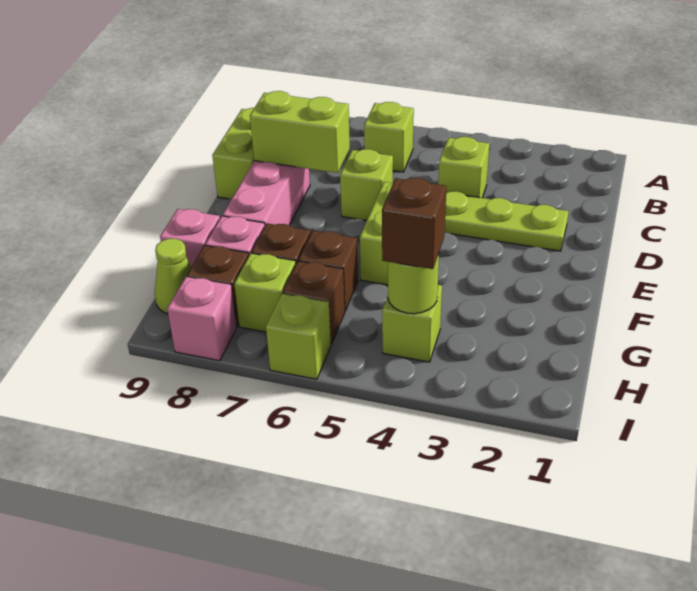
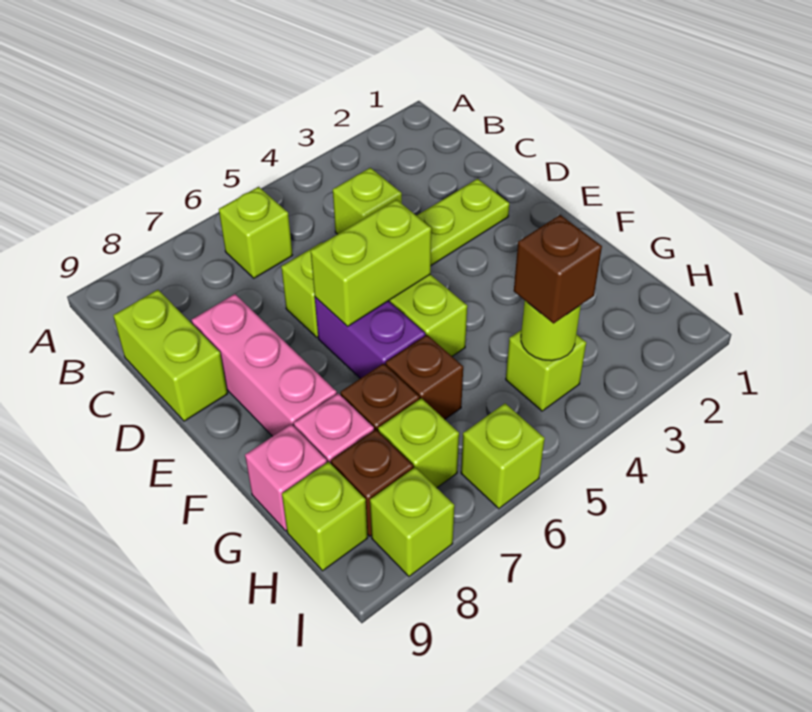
lime brick D7:D8 level 2 -> lime brick E5:E6 level 2
none -> purple brick E6:F6 level 1
brown brick H6 level 1 -> none
lime cone H9 level 1 -> lime brick H9 level 1
pink brick I8 level 1 -> lime brick I8 level 1

